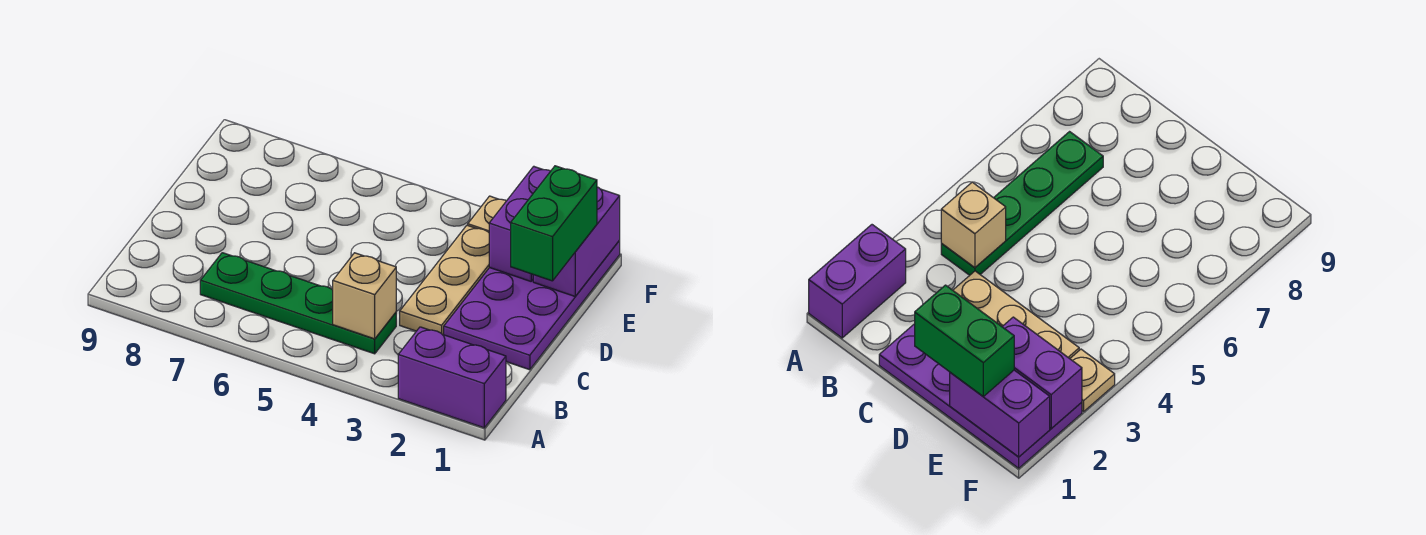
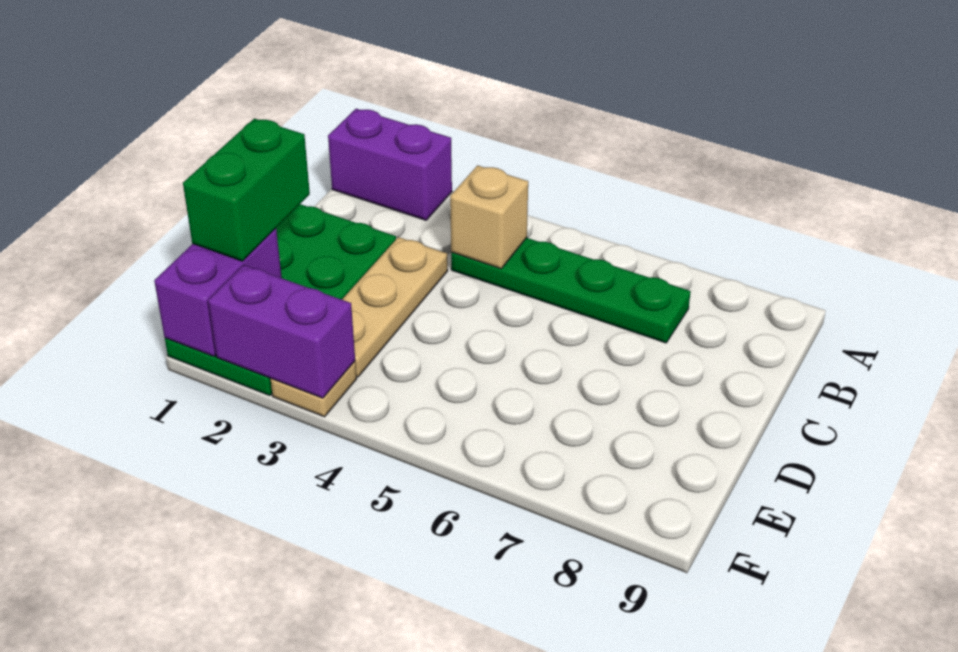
purple plate C1:F2 level 1 -> green plate C1:F2 level 1
purple brick E2:F2 level 2 -> purple brick F2:F3 level 2

